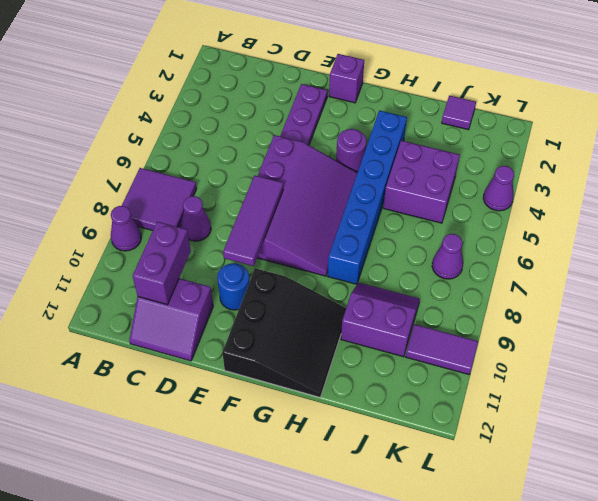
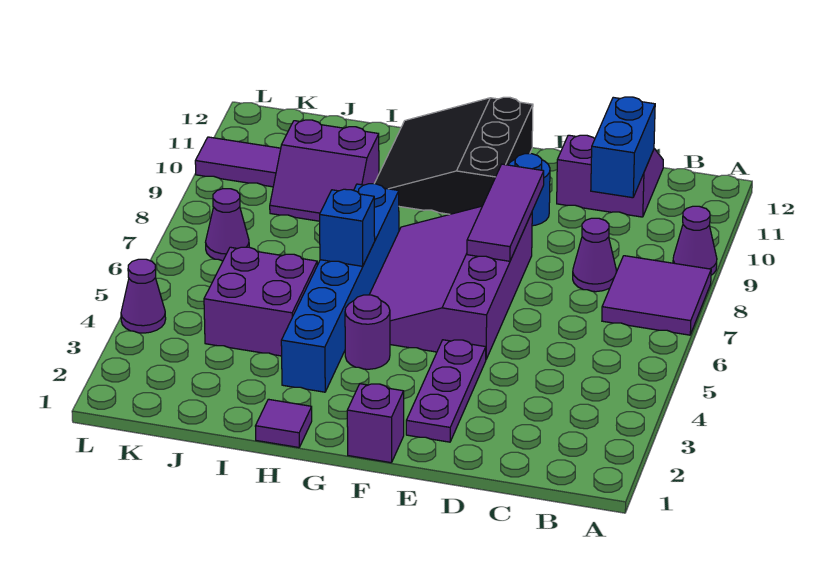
purple brick C10:C11 level 2 -> blue brick C10:C11 level 2
none -> blue brick H6 level 2
purple tile J1 level 1 -> purple tile H1 level 1

